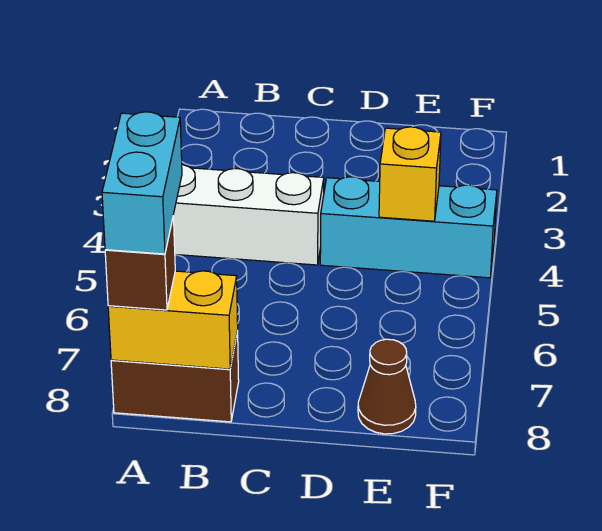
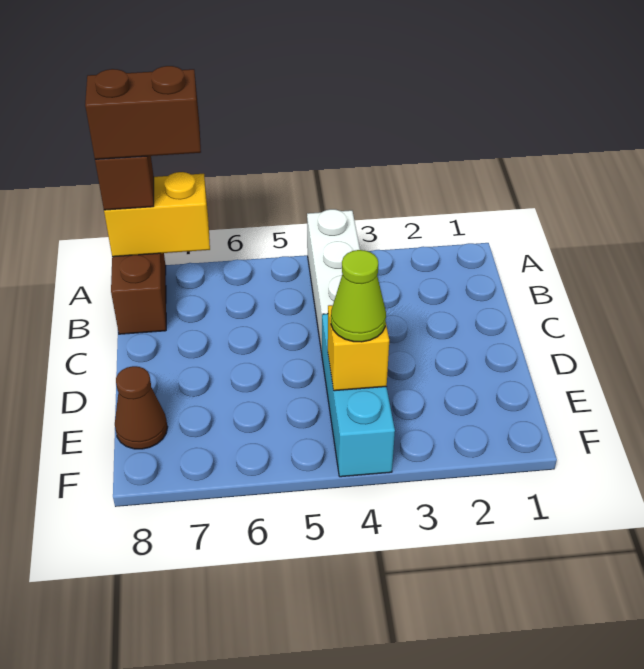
cyan brick A7:A8 level 4 -> brown brick A7:A8 level 4
yellow brick A8:B8 level 2 -> yellow brick A7:A8 level 2
none -> lime cone E4 level 3

